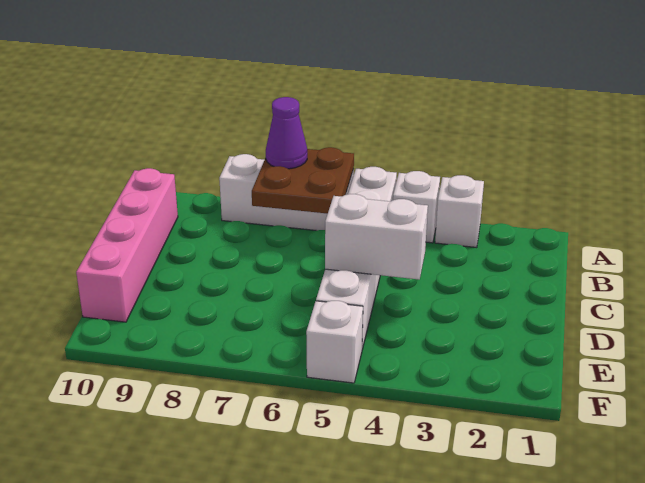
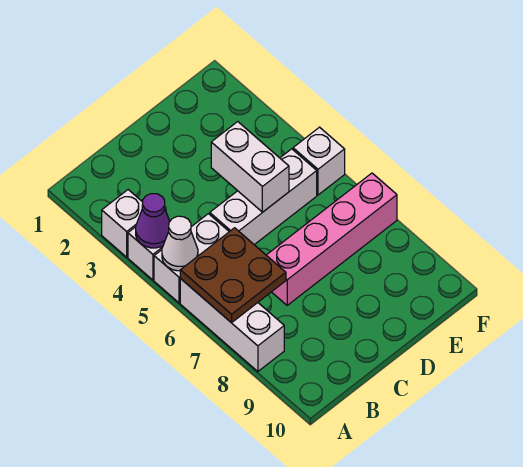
none -> white cone A5 level 2
purple cone A7 level 3 -> purple cone A4 level 2
pink brick B10:E10 level 1 -> pink brick C7:F7 level 1

